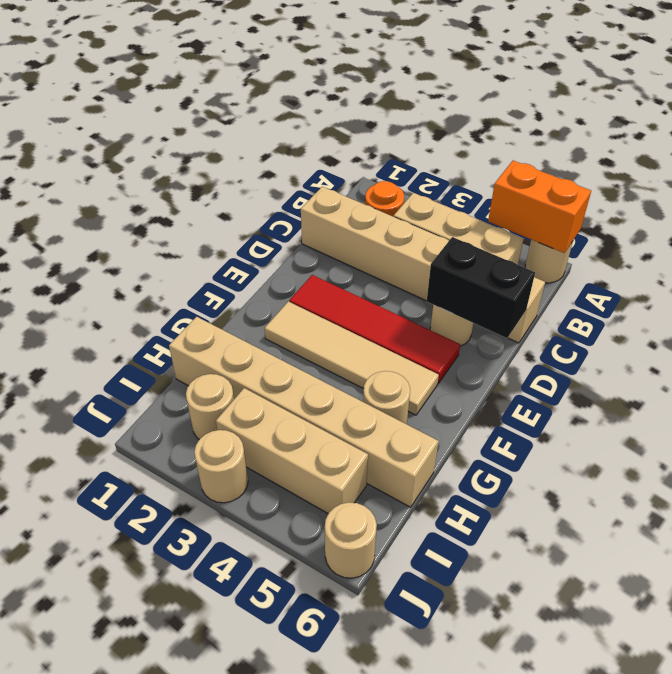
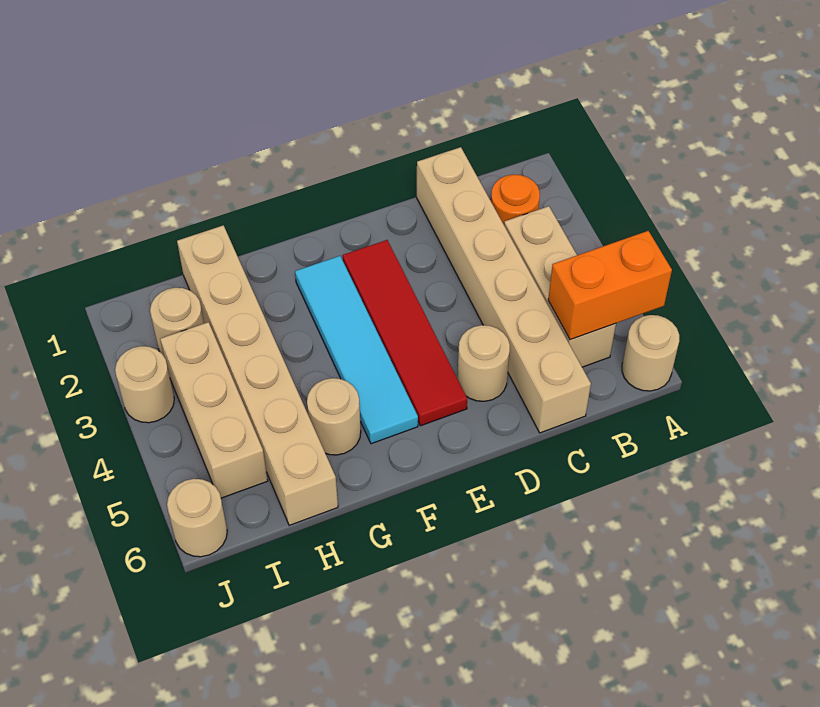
orange brick A5:A6 level 2 -> orange brick A5:B5 level 2
black brick D5:D6 level 2 -> none
tan tile F2:F5 level 1 -> cyan tile F2:F5 level 1

